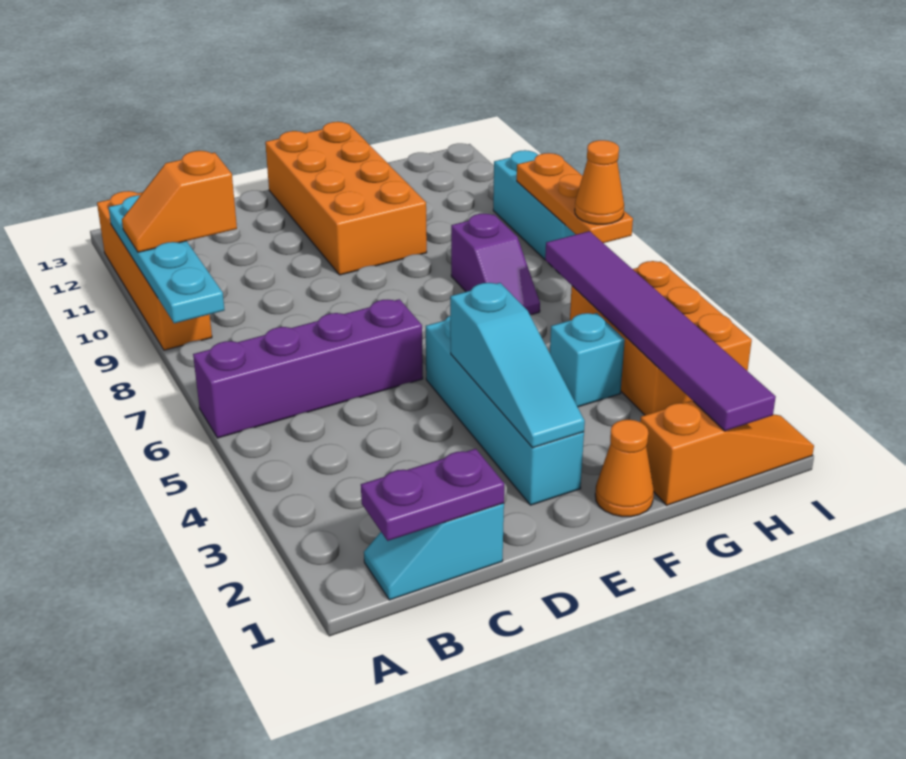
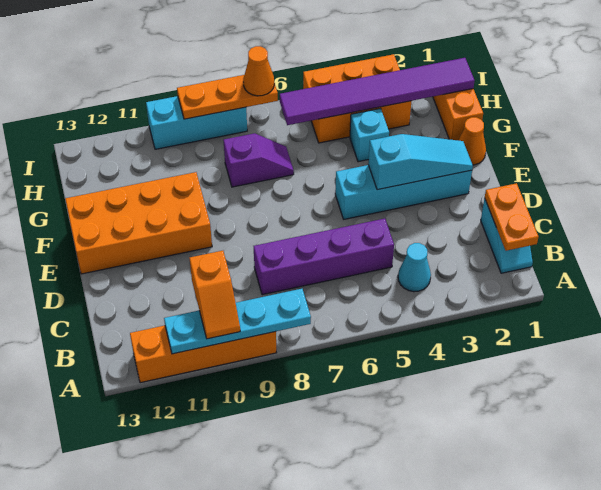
purple brick A6:D6 level 1 -> purple brick C5:C8 level 1
purple plate B1:C1 level 2 -> orange plate B1:C1 level 2
none -> cyan cone B4 level 1

